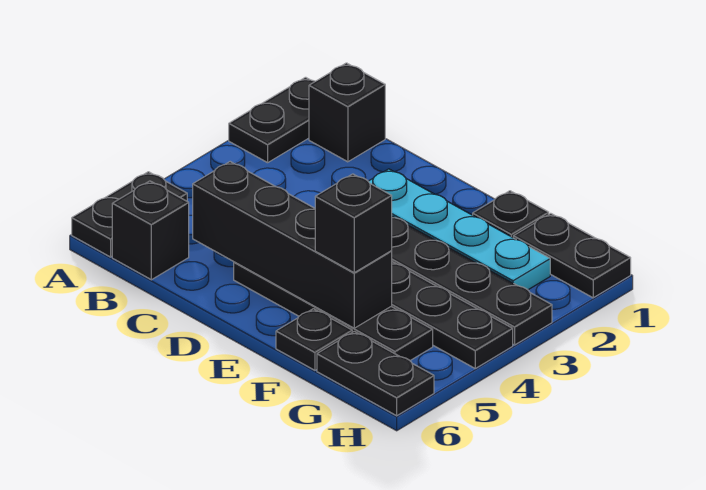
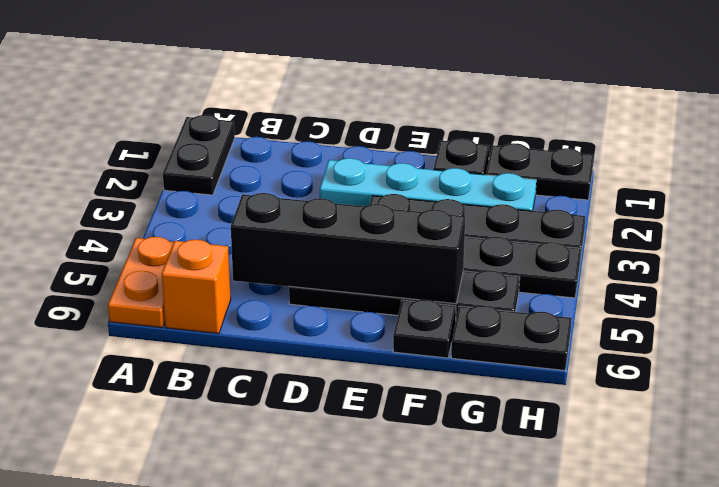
black plate A5:A6 level 1 -> orange plate A5:A6 level 1
black brick B1 level 1 -> none
black brick B6 level 1 -> orange brick B6 level 1
black brick F5 level 3 -> none

